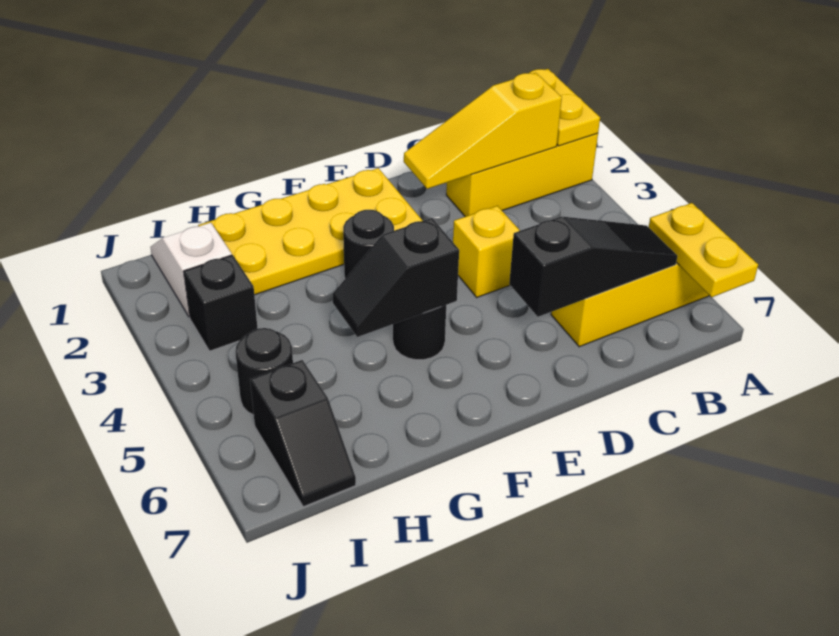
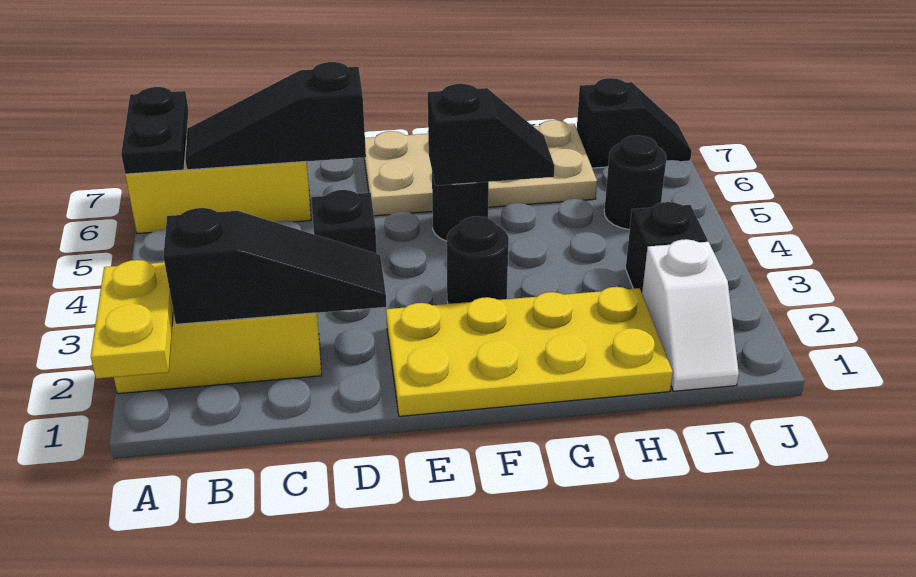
yellow plate A6:A7 level 2 -> black plate A6:A7 level 2
yellow slope B2:D2 level 2 top B -> black slope B2:D2 level 2 top B
yellow brick D4 level 1 -> black brick D4 level 1
none -> tan plate E6:H7 level 1
black slope I6:I7 level 1 top 6 -> black slope I7:J7 level 1 top I

